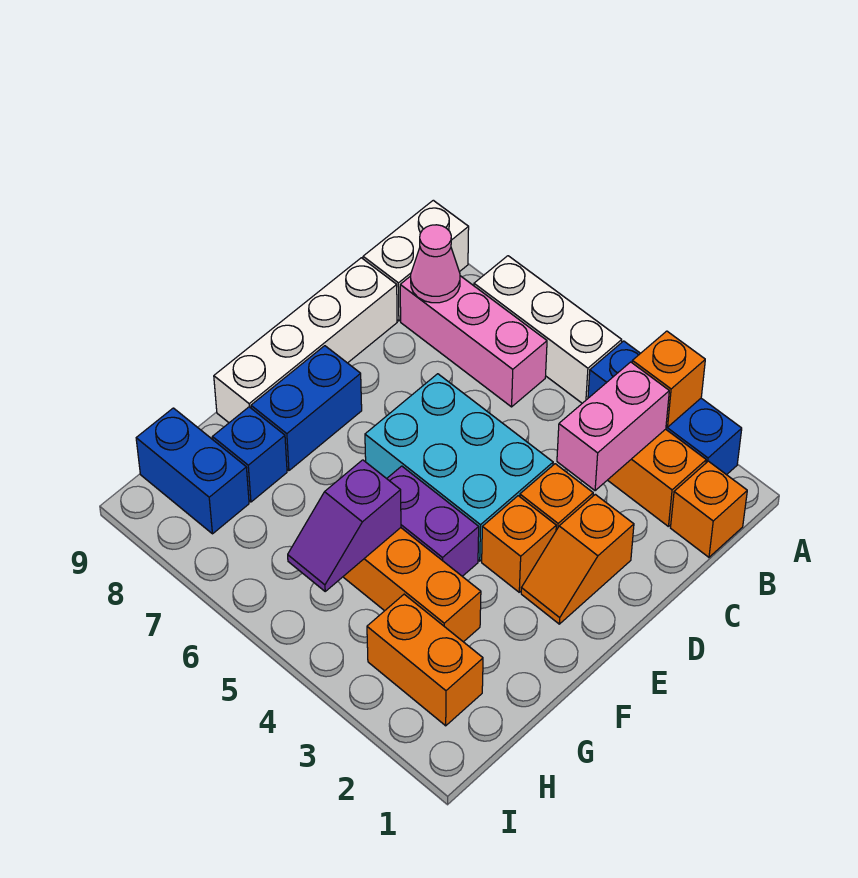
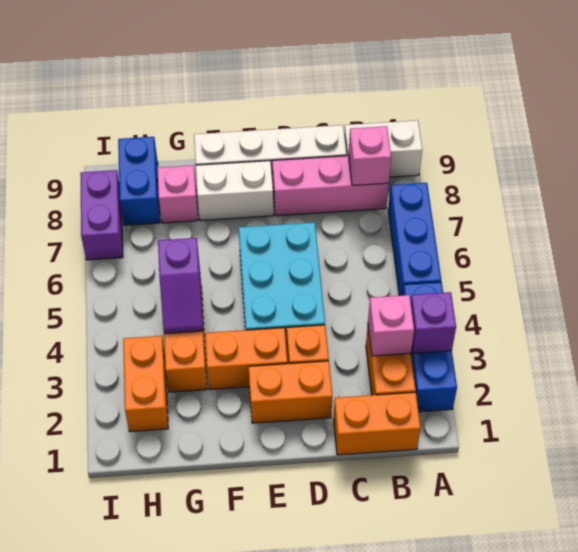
orange brick A3 level 2 -> purple brick A3 level 2
white brick A5:A7 level 1 -> blue brick A5:A7 level 1
orange brick B1 level 1 -> orange brick B1:C1 level 1
pink brick B3:C3 level 2 -> pink brick B3 level 2
pink brick B6:B8 level 1 -> pink brick B8:D8 level 1
pink cone B8 level 2 -> pink brick B8 level 2
orange slope D2:E2 level 1 top D -> orange brick D2:E2 level 1
orange brick E3 level 1 -> orange brick E3:F3 level 1
blue brick E8:F8 level 1 -> white brick E8:F8 level 1
purple brick F4:F5 level 1 -> purple brick I7:I8 level 1
purple slope G5:H5 level 2 top G -> purple slope G4:G5 level 2 top 5
blue brick G8 level 1 -> pink brick G8 level 1

